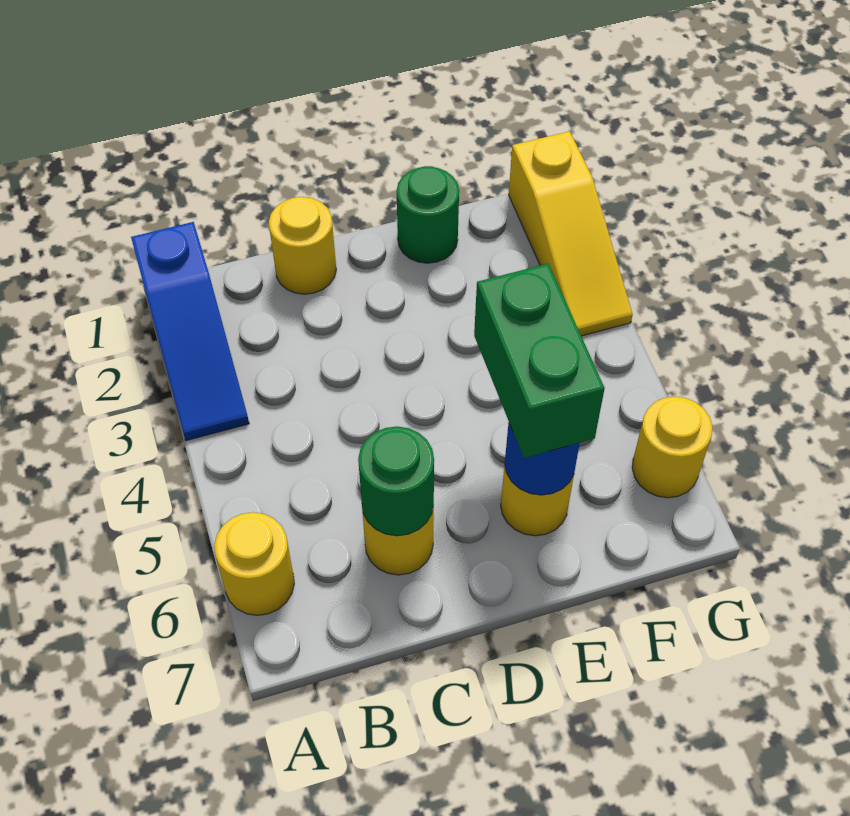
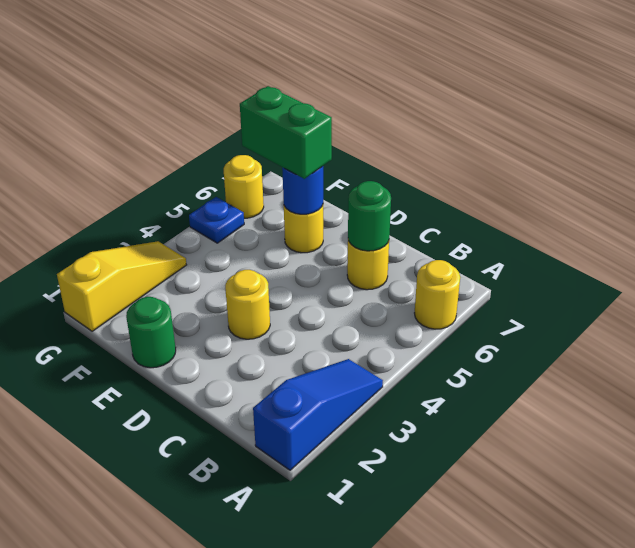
yellow round brick C1 level 1 -> yellow round brick D3 level 1
green brick E5:E6 level 3 -> green brick E6:F6 level 3
none -> blue plate G5 level 1

